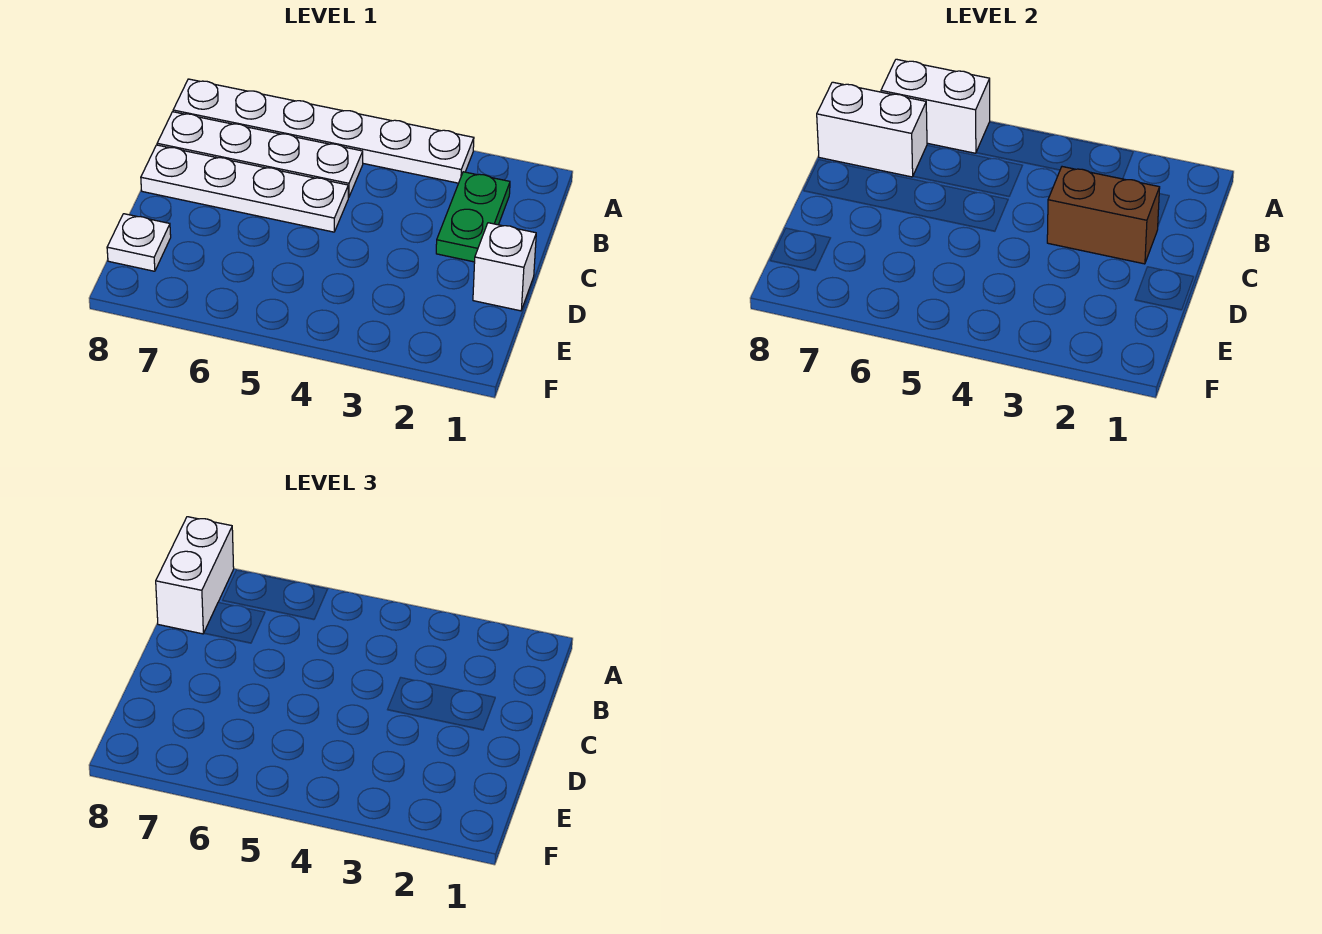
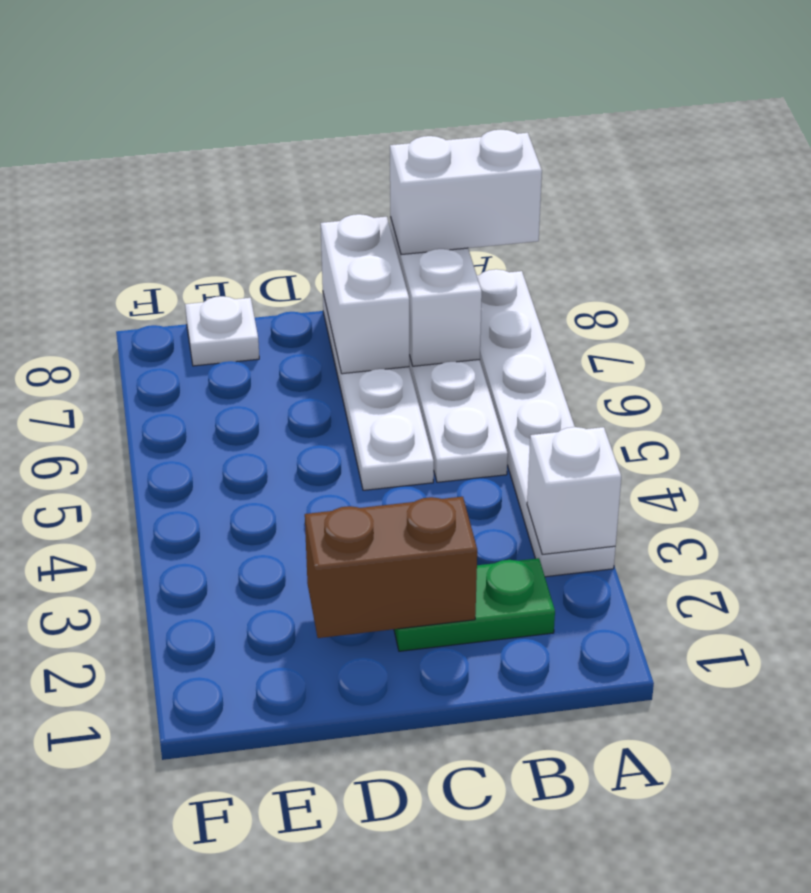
white brick A6:A7 level 2 -> white brick C7:C8 level 2
brown brick C2:C3 level 2 -> brown brick C2:D2 level 2
white brick D1 level 1 -> white brick A3 level 2

